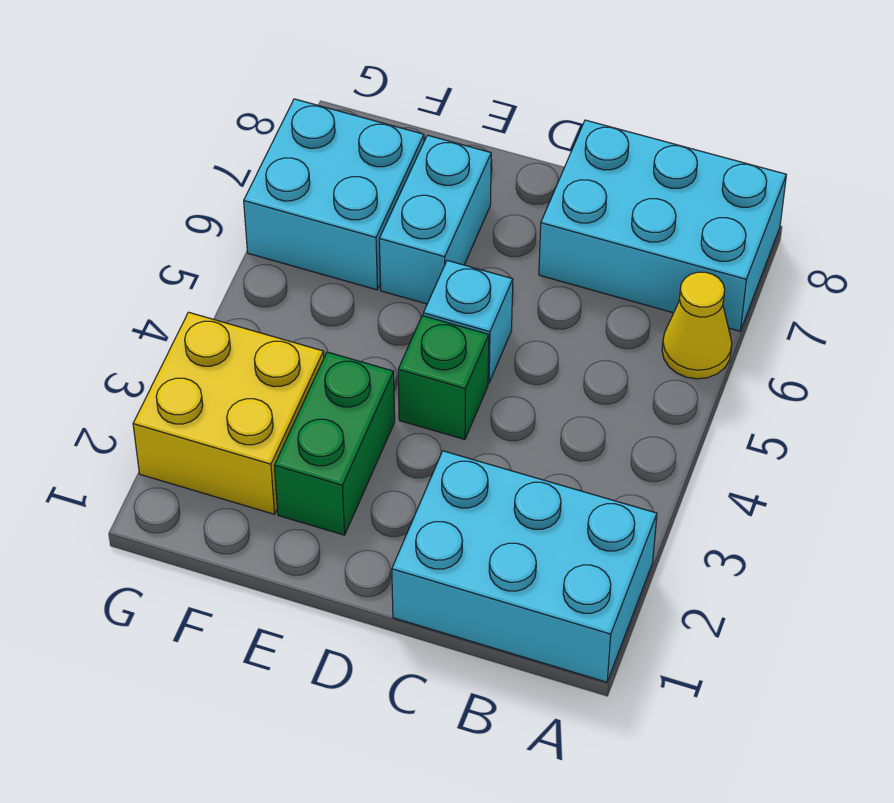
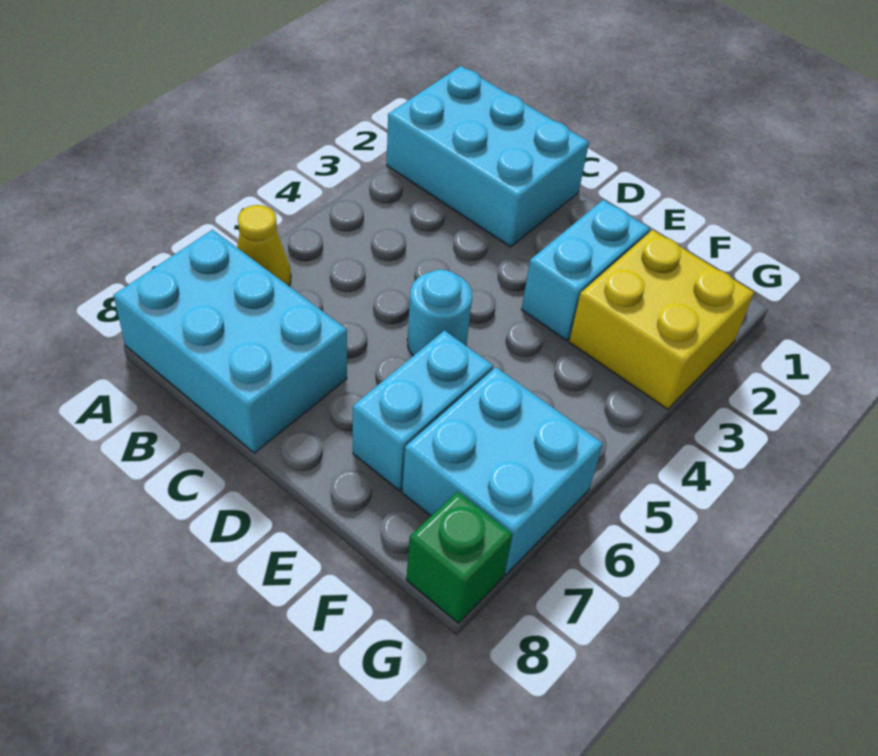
green brick D4 level 1 -> green brick G8 level 1
cyan brick D5 level 1 -> cyan round brick D5 level 1
green brick E2:E3 level 1 -> cyan brick E2:E3 level 1

